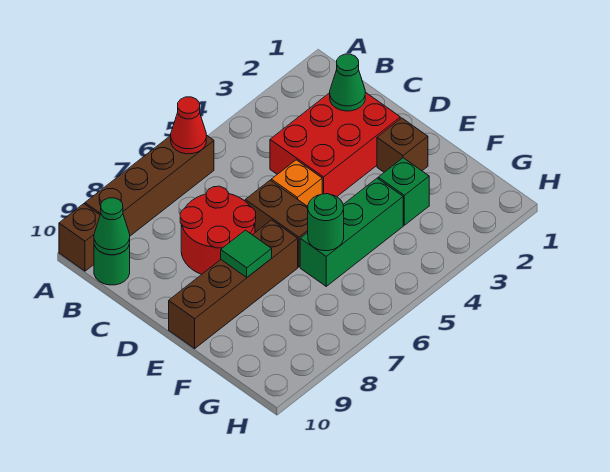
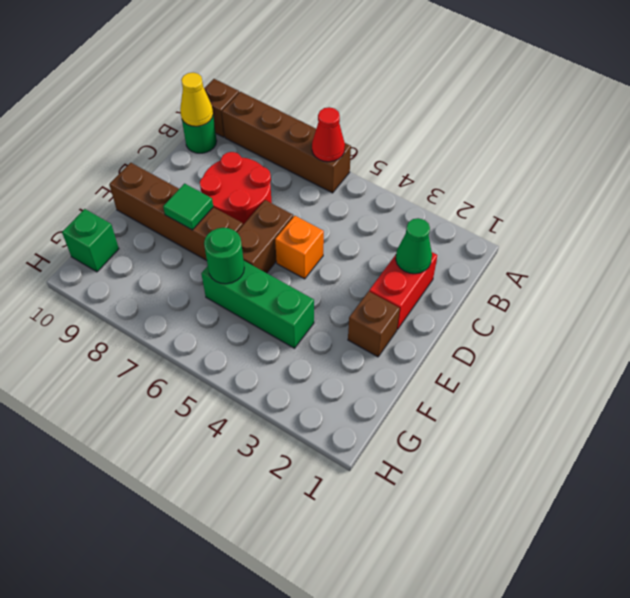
green cone B10 level 2 -> yellow cone B10 level 2
red brick C2:D4 level 1 -> red brick C2:D2 level 1
green brick F3 level 1 -> green brick G10 level 1

